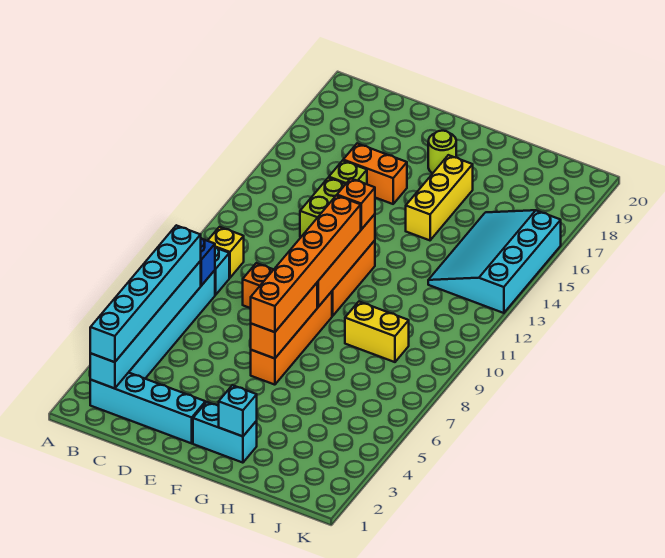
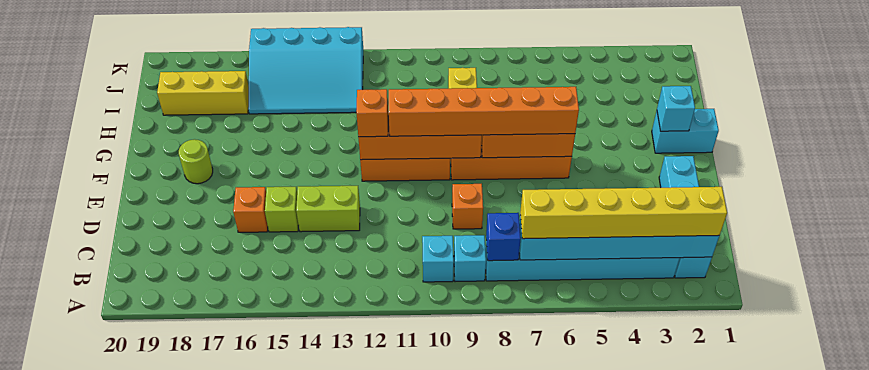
cyan brick B2:B7 level 3 -> yellow brick B2:B7 level 3
yellow brick B10 level 1 -> cyan brick B10 level 1
orange brick D16:E16 level 1 -> orange brick D16 level 1
cyan brick F2:G2 level 1 -> cyan brick G1:G2 level 1
yellow brick G15:G17 level 1 -> yellow brick I17:I19 level 1

